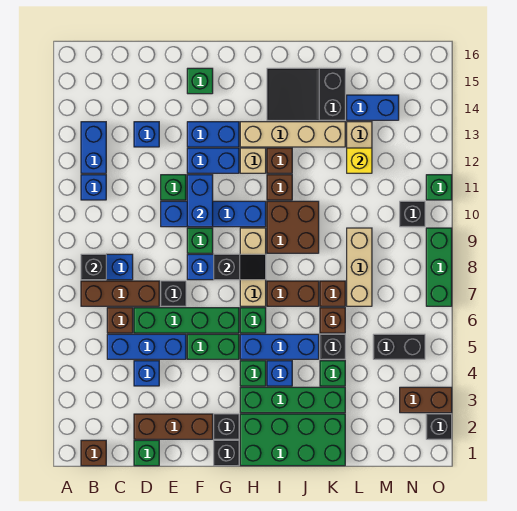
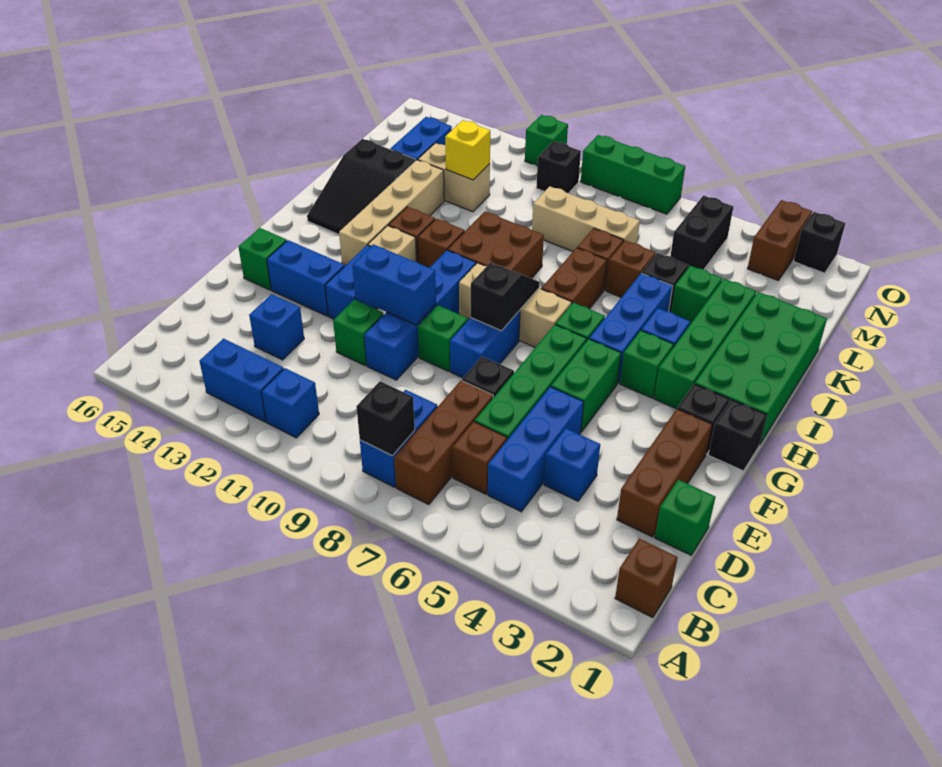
blue brick F13:G13 level 1 -> blue brick F13:F14 level 1

